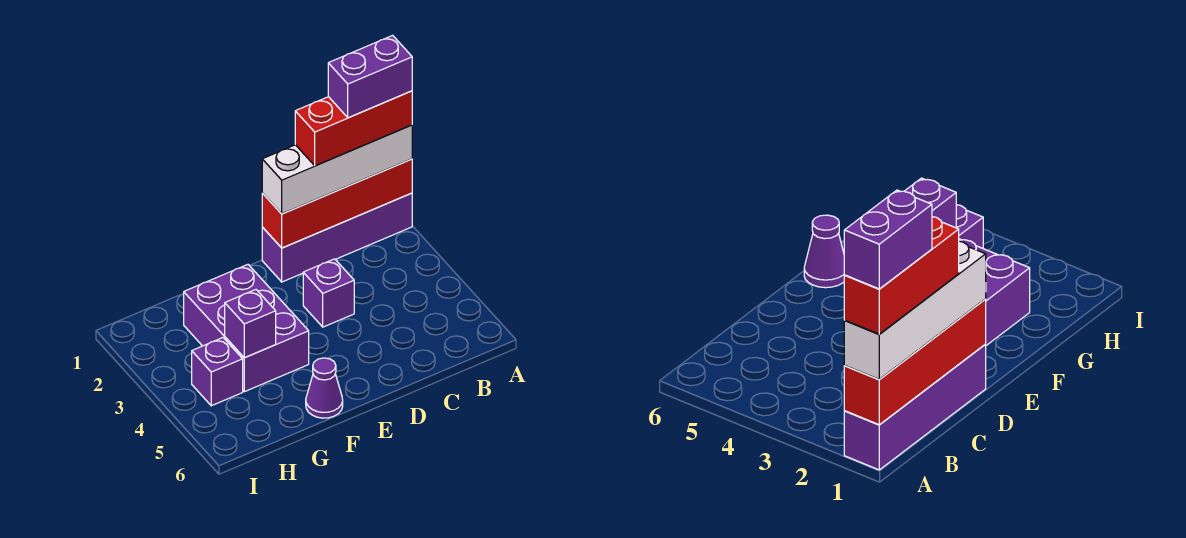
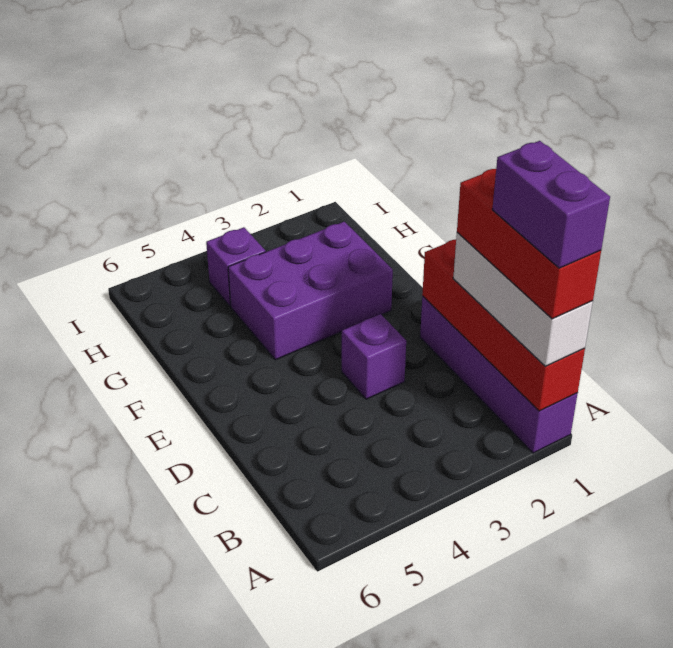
white brick A1:D1 level 3 -> white brick A1:C1 level 3
purple cone F6 level 1 -> none
purple brick G4 level 2 -> none

